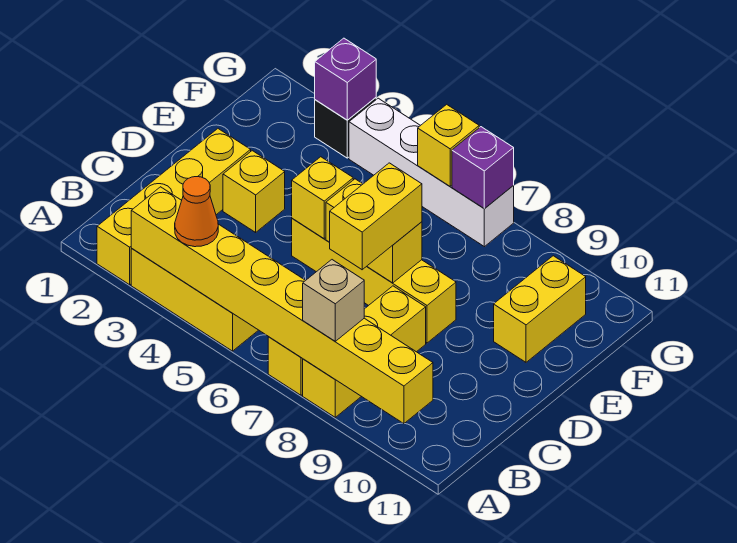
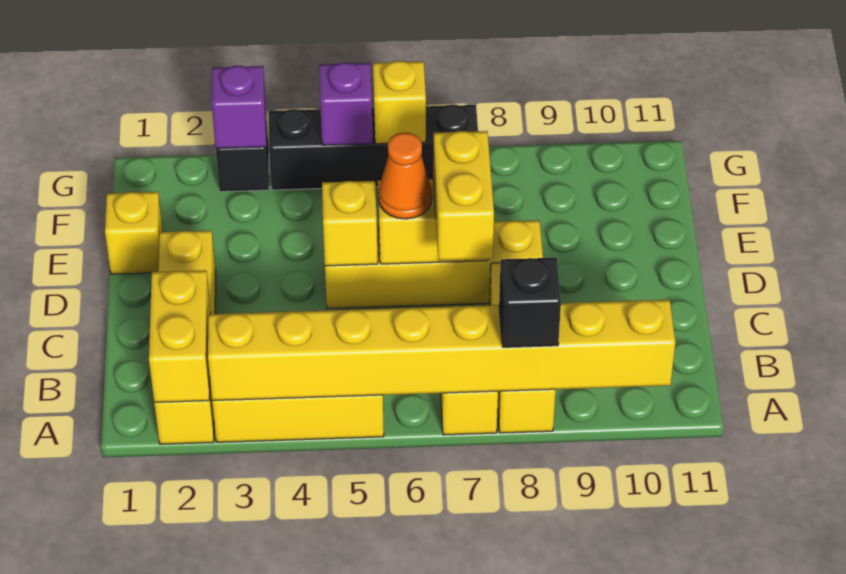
orange cone A4 level 3 -> orange cone D6 level 3
tan brick A8 level 3 -> black brick A8 level 3
yellow brick D3 level 1 -> yellow brick E1 level 1
yellow brick E10:F10 level 1 -> yellow brick A2:B2 level 2
white brick G4:G7 level 1 -> black brick G4:G7 level 1
purple brick G7 level 2 -> purple brick G5 level 2

